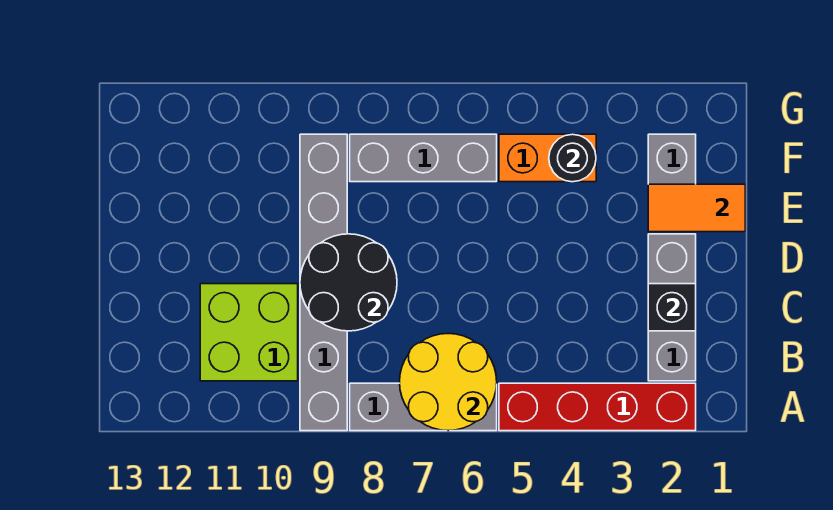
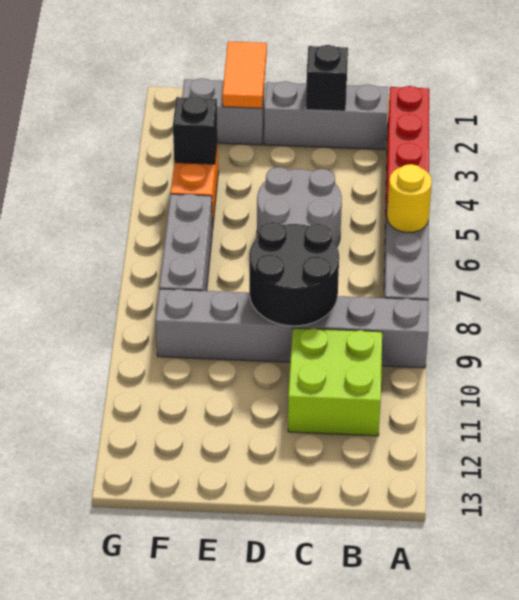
yellow round brick A6:B7 level 2 -> yellow round brick A6 level 2
none -> grey round brick C5:D6 level 1
black round brick F4 level 2 -> black brick F4 level 2

